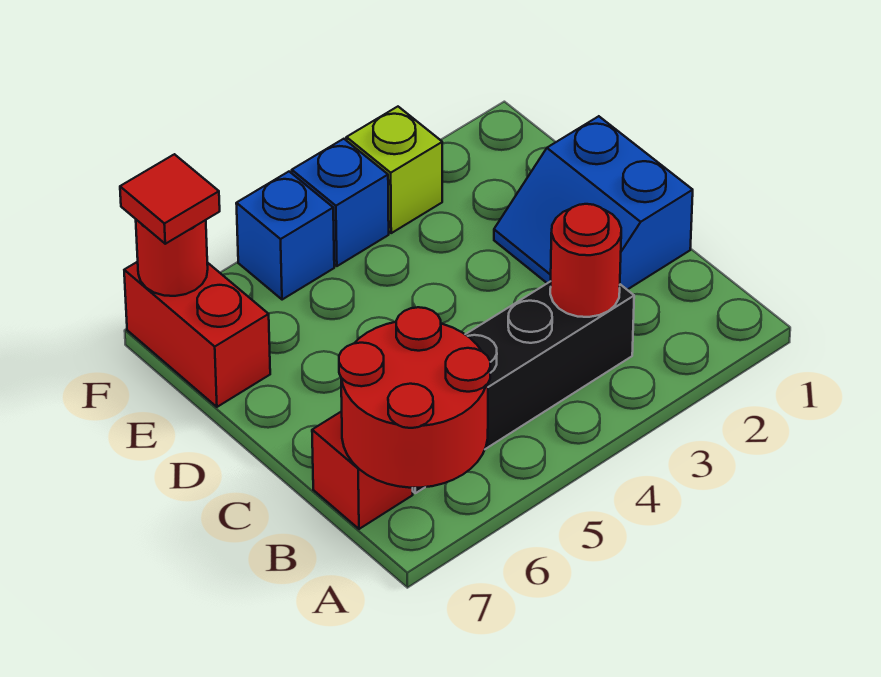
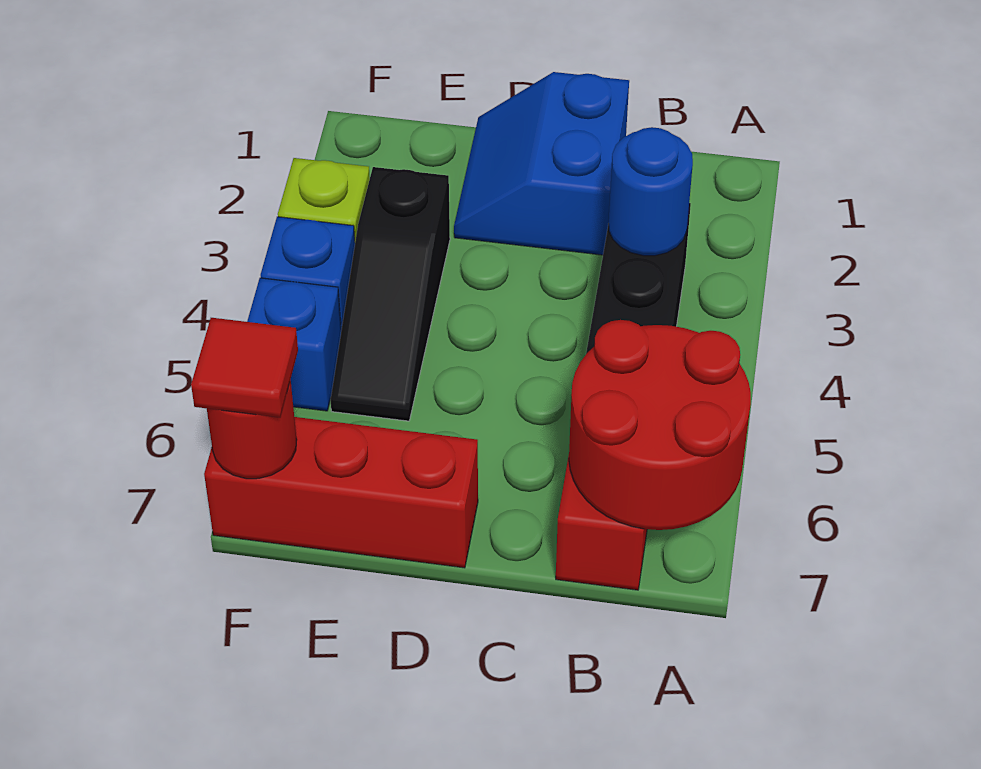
red round brick B3 level 2 -> blue round brick B3 level 2
blue slope C1:D2 level 1 top 1 -> blue slope C1:D2 level 1 top C
none -> black slope E3:E5 level 1 top 3
red brick E7:F7 level 1 -> red brick D7:F7 level 1

